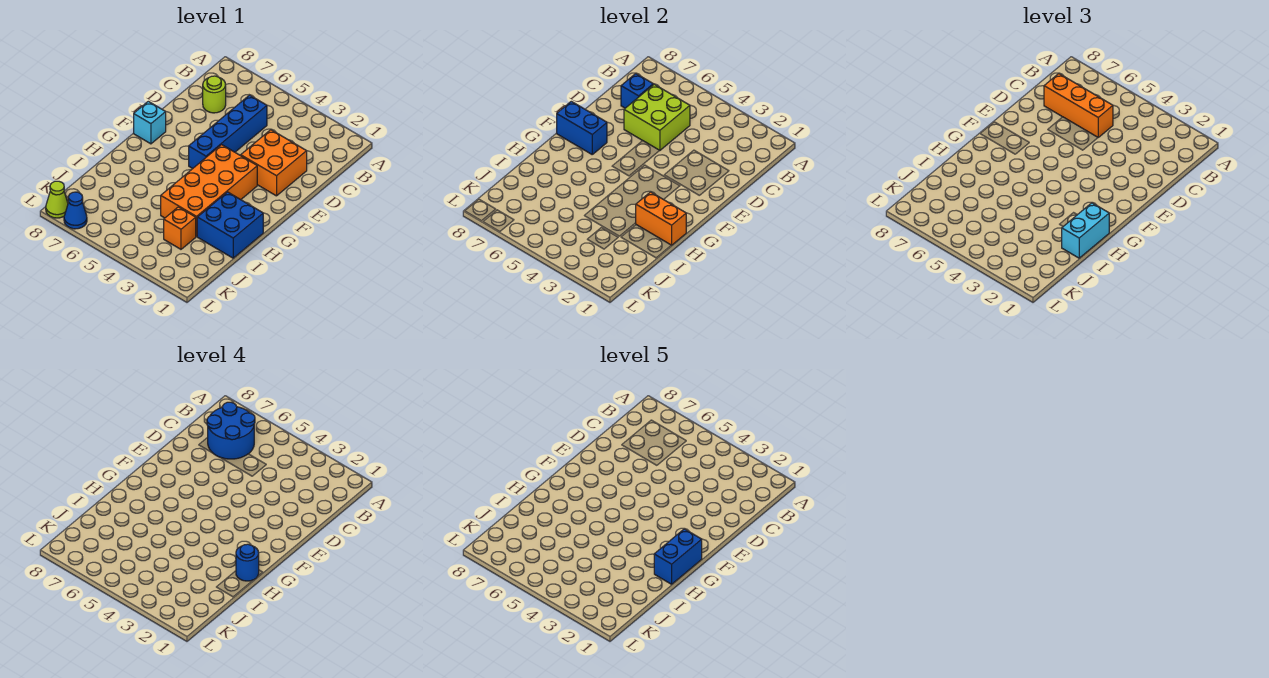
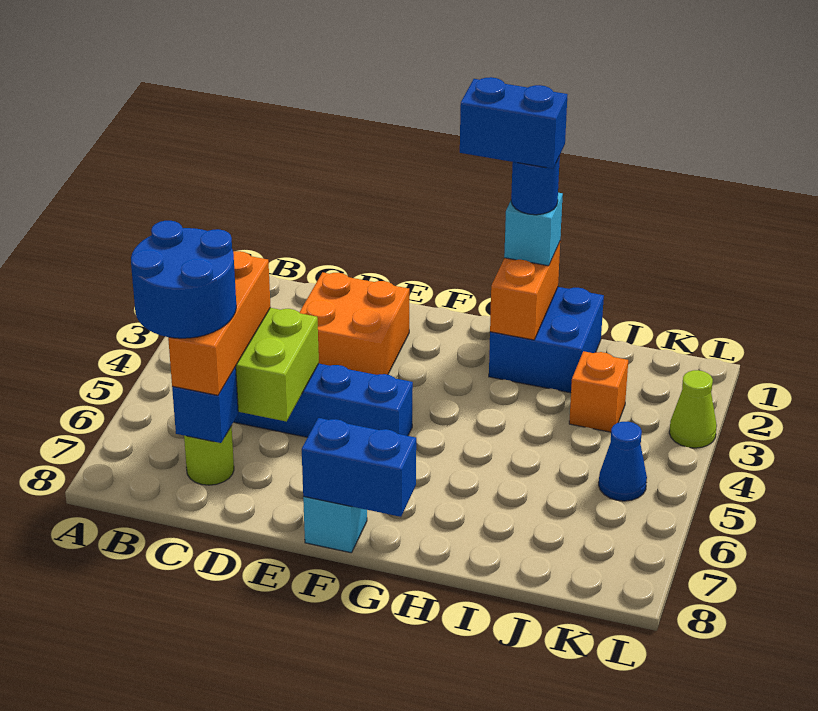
orange brick F3:I4 level 1 -> none
blue brick F7:F8 level 2 -> blue brick F8:G8 level 2
cyan brick H1:I1 level 3 -> cyan brick H1 level 3
blue cone L7 level 1 -> blue cone K5 level 1
lime cone L8 level 1 -> lime cone L3 level 1

